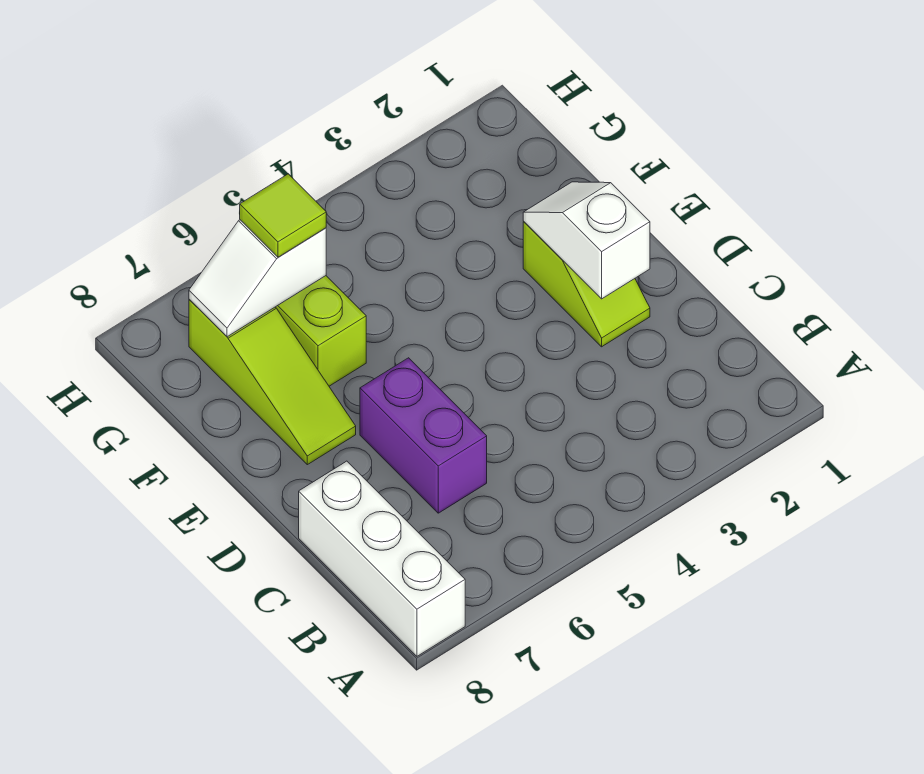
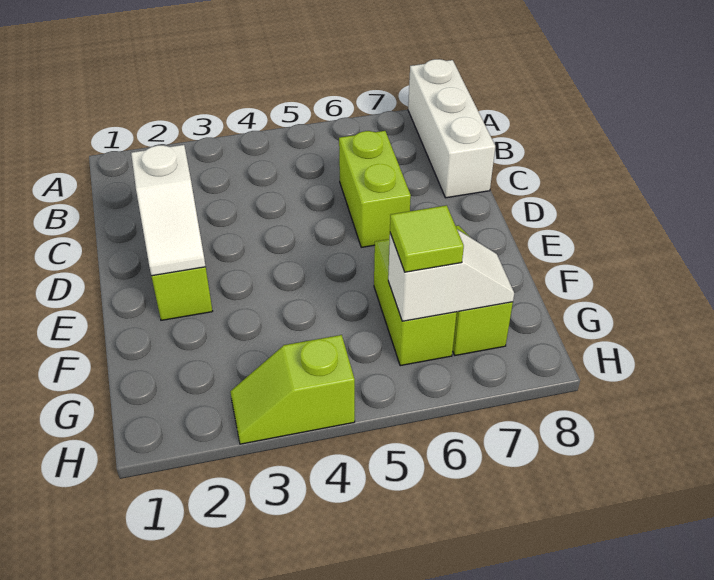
purple brick C6:D6 level 1 -> lime brick C6:D6 level 1
none -> lime slope H3:H4 level 1 top 4

